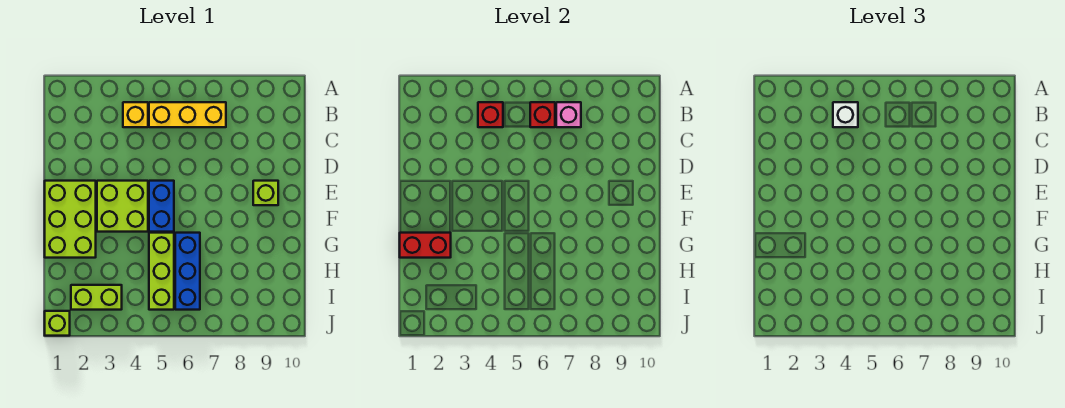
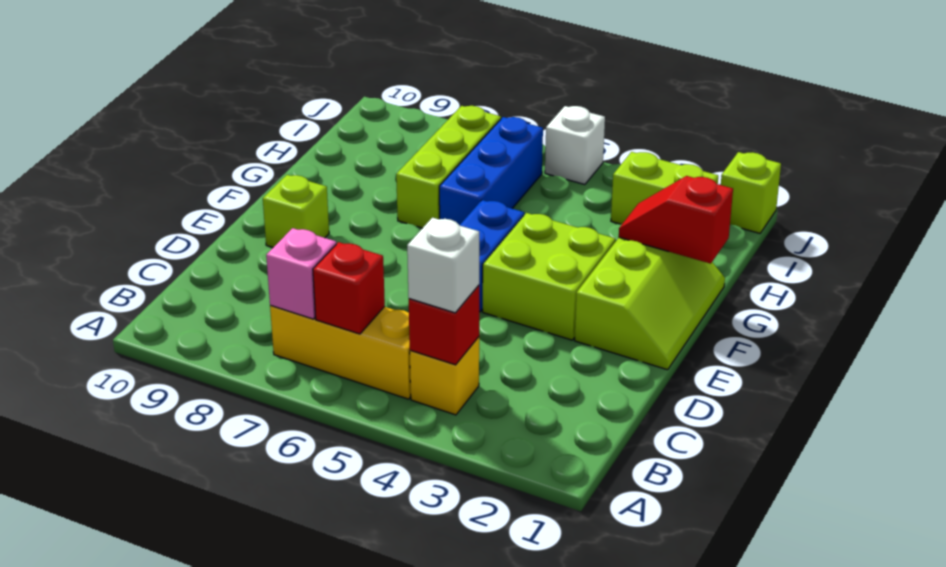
lime brick E1:G2 level 1 -> lime slope E1:G2 level 1 top 2
red brick G1:G2 level 2 -> red slope G1:G2 level 2 top 1
lime brick G5:I5 level 1 -> lime brick G7:I7 level 1
none -> white brick J5 level 1

